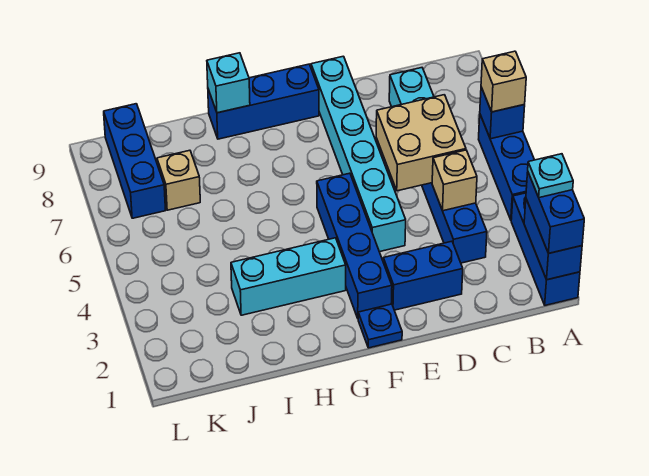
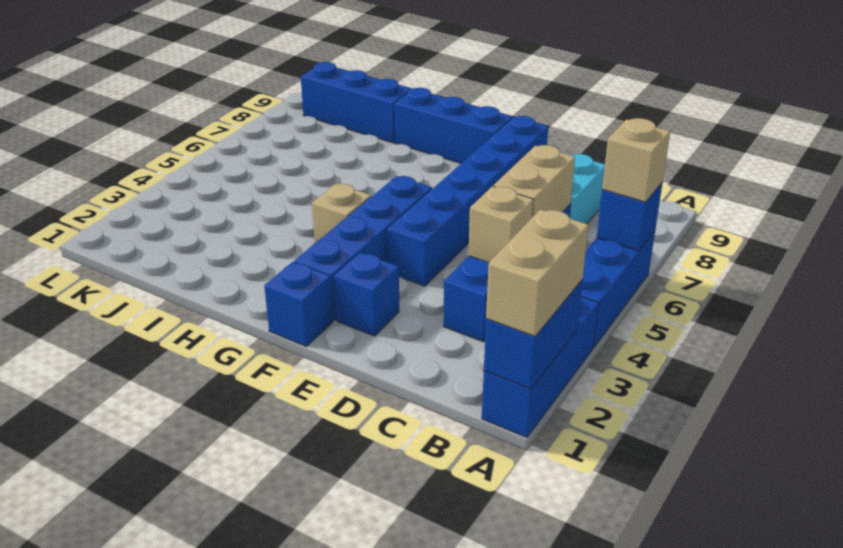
blue brick A1:A2 level 3 -> tan brick A1:A2 level 3
cyan plate A2 level 4 -> none
tan brick C5:D6 level 2 -> tan brick C5:C6 level 2
blue brick D2:E2 level 1 -> blue brick E2 level 1
cyan brick E4:E9 level 1 -> blue brick E4:E9 level 1
blue plate F1 level 1 -> blue brick F1 level 1
cyan brick G3:I3 level 1 -> none
cyan brick H9 level 2 -> none
tan brick J7 level 1 -> tan brick G4 level 1
blue brick K7:K9 level 1 -> blue brick I9:K9 level 1

